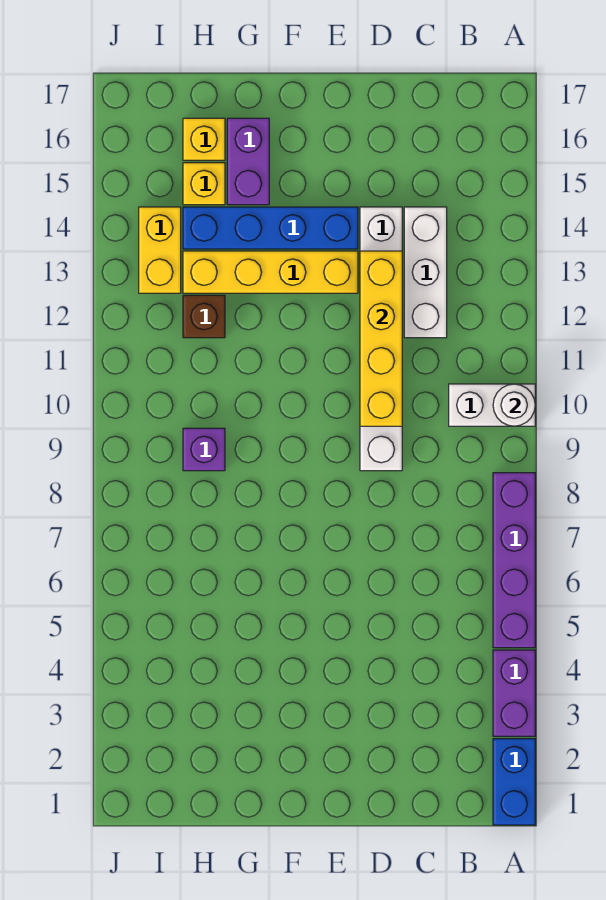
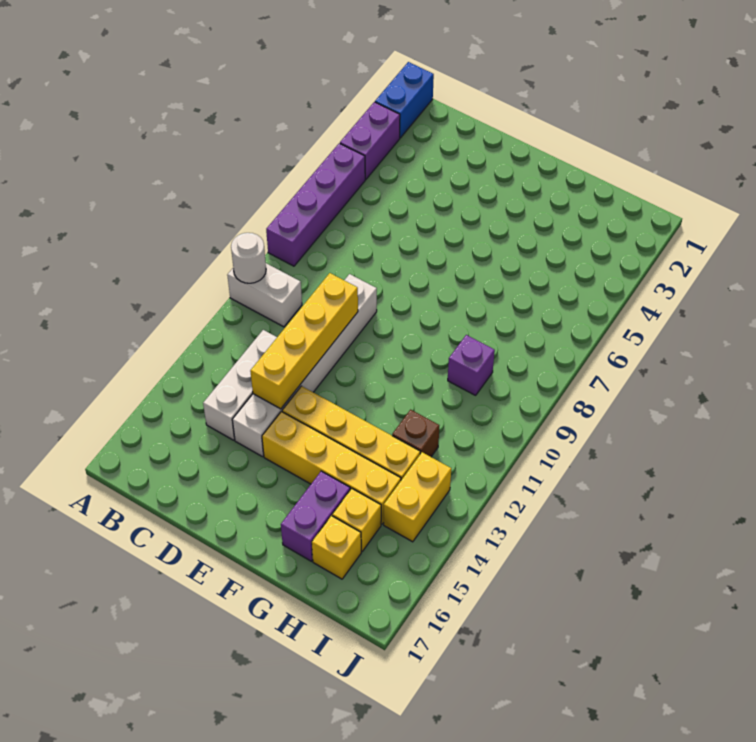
blue brick E14:H14 level 1 -> yellow brick E14:H14 level 1

